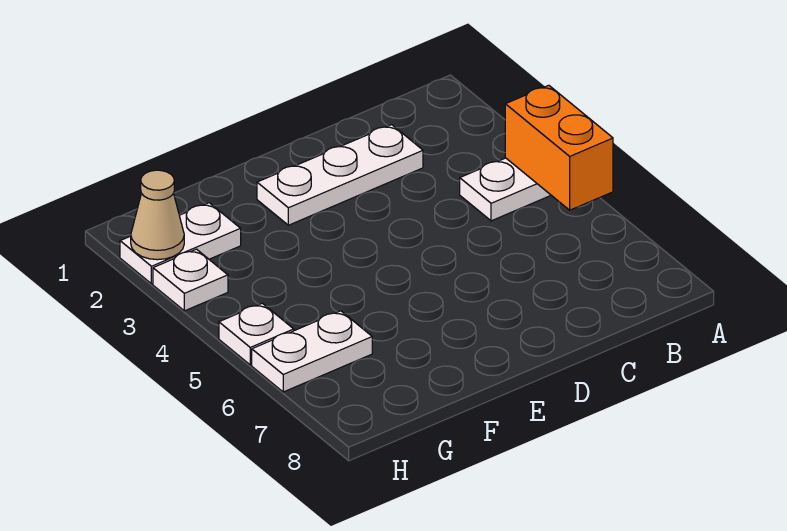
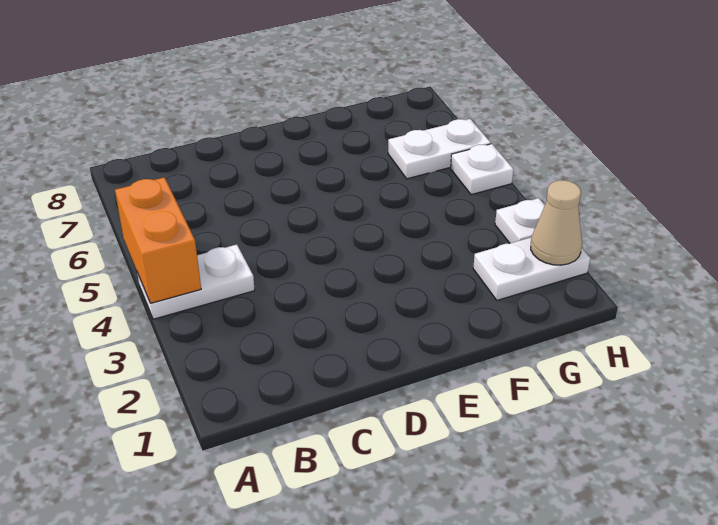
white plate C2:E2 level 1 -> none

